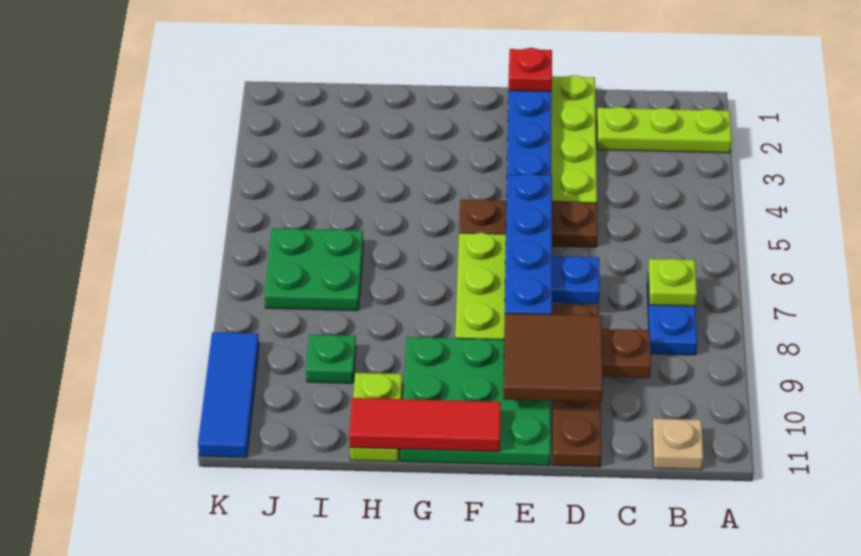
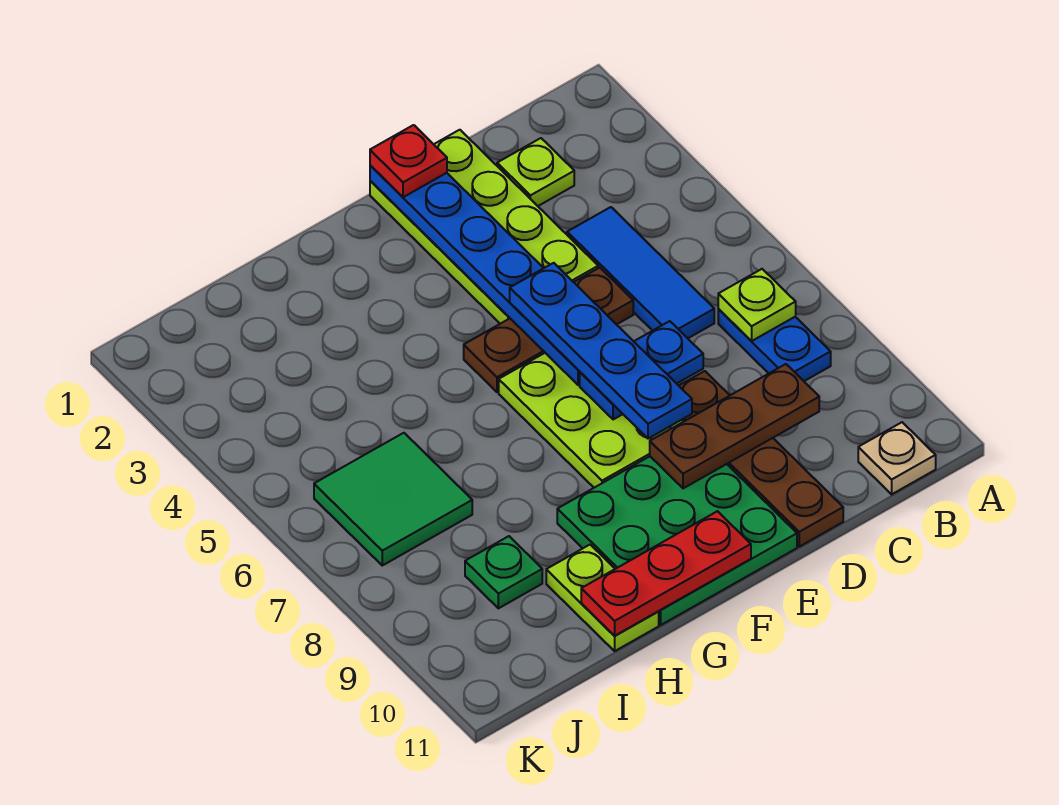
lime plate A2:C2 level 1 -> lime plate C2 level 1
brown tile D9:E10 level 3 -> none
red tile F11:H11 level 2 -> red plate F11:H11 level 2
green plate I6:J7 level 1 -> green tile I6:J7 level 1
blue tile K9:K11 level 1 -> blue tile C4:C6 level 1

